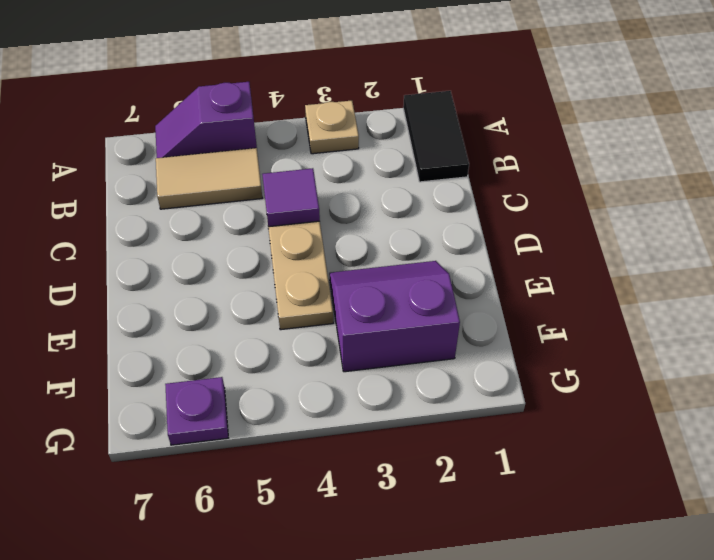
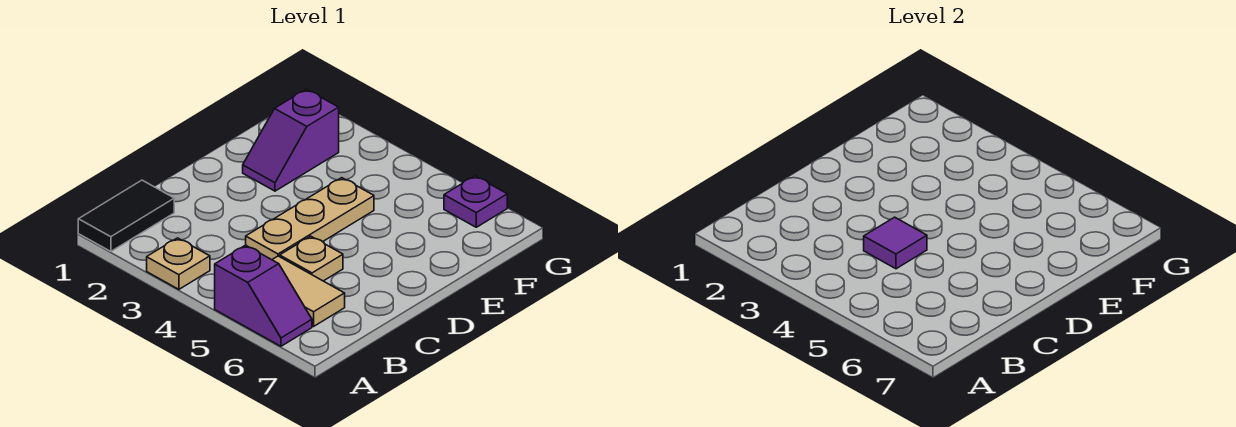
none -> tan plate C5 level 1
purple slope E2:F3 level 1 top F -> purple slope E2:F2 level 1 top F

